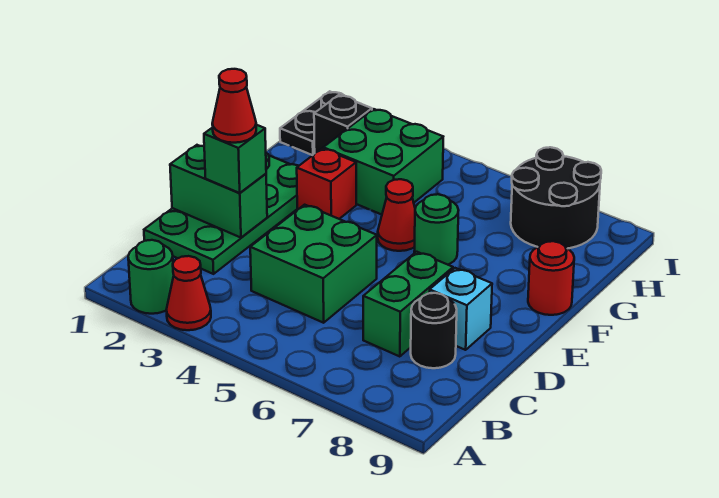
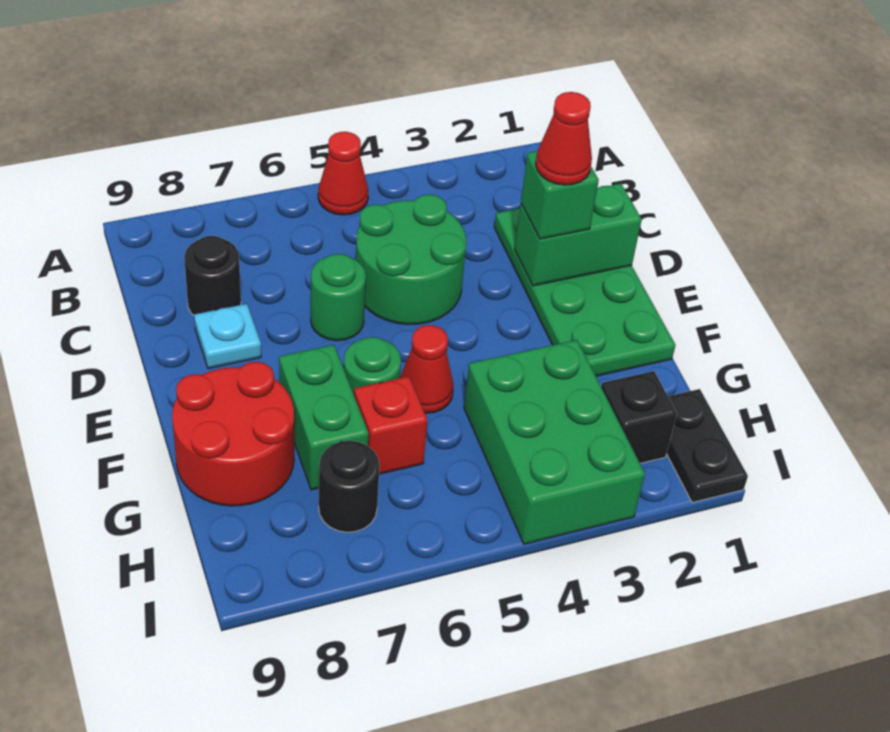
green round brick A2 level 1 -> green round brick D6 level 1
red cone A3 level 1 -> red cone A5 level 1
green brick C4:D5 level 1 -> green round brick C4:D5 level 1
green brick C7:D7 level 1 -> green brick F7:G7 level 1
cyan brick D8 level 1 -> cyan plate D8 level 1
red brick F3 level 1 -> red brick G6 level 1
red round brick F9 level 1 -> red round brick F8:G9 level 1
green brick G3:H4 level 1 -> green brick G3:I4 level 1
black round brick H7:I8 level 1 -> black round brick H7 level 1

